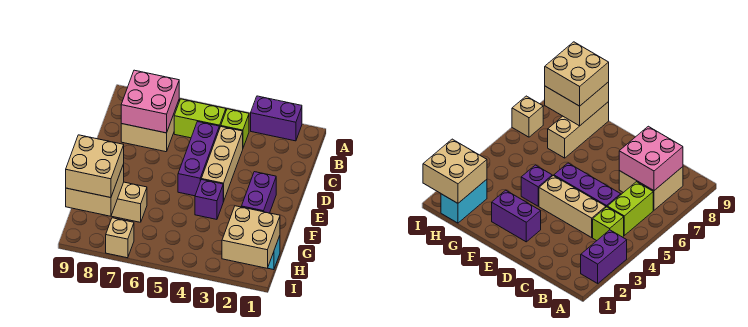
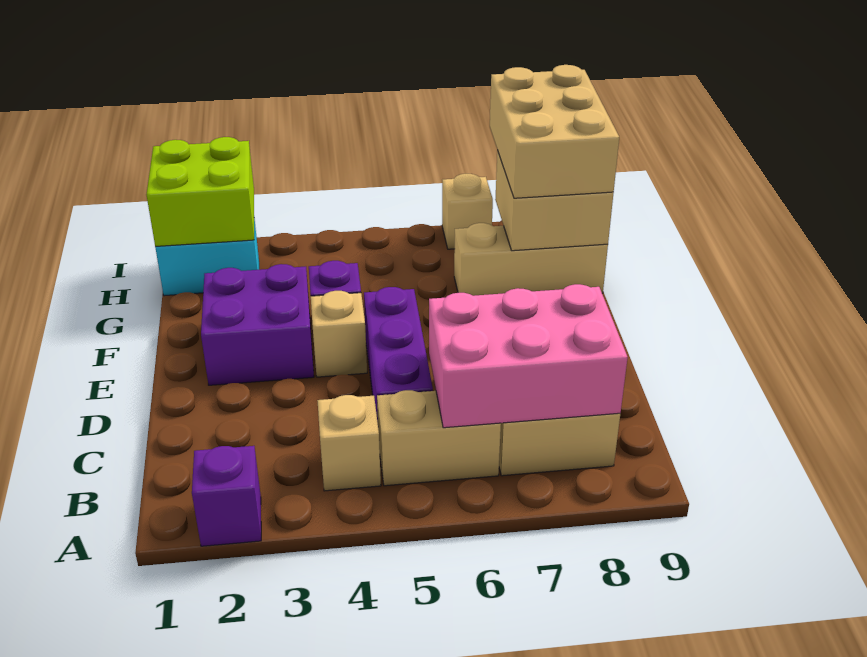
purple brick A2:A3 level 1 -> purple brick A2 level 1
lime brick B4 level 1 -> tan brick B4 level 1
lime brick B5:B6 level 1 -> tan brick B5:B6 level 1
pink brick B7:C8 level 2 -> pink brick B6:C8 level 2
tan brick C4:E4 level 1 -> tan brick E4 level 1
purple brick E2:F2 level 1 -> purple brick E2:F3 level 1
tan brick G8:H9 level 3 -> tan brick G8:I9 level 3
tan brick H1:I2 level 2 -> lime brick H1:I2 level 2

